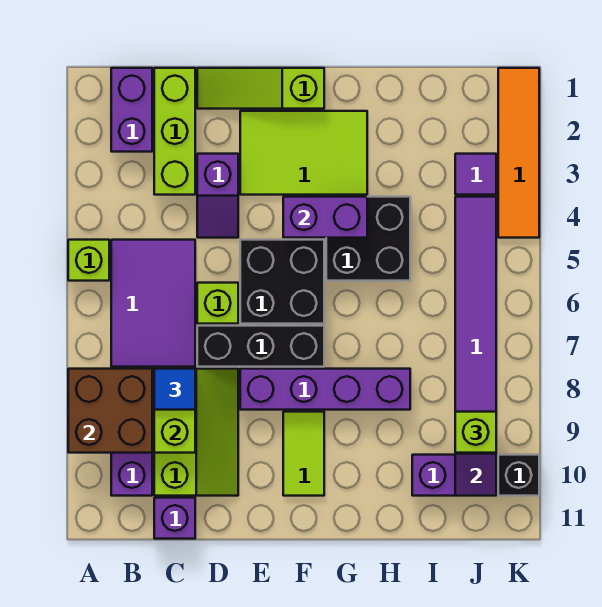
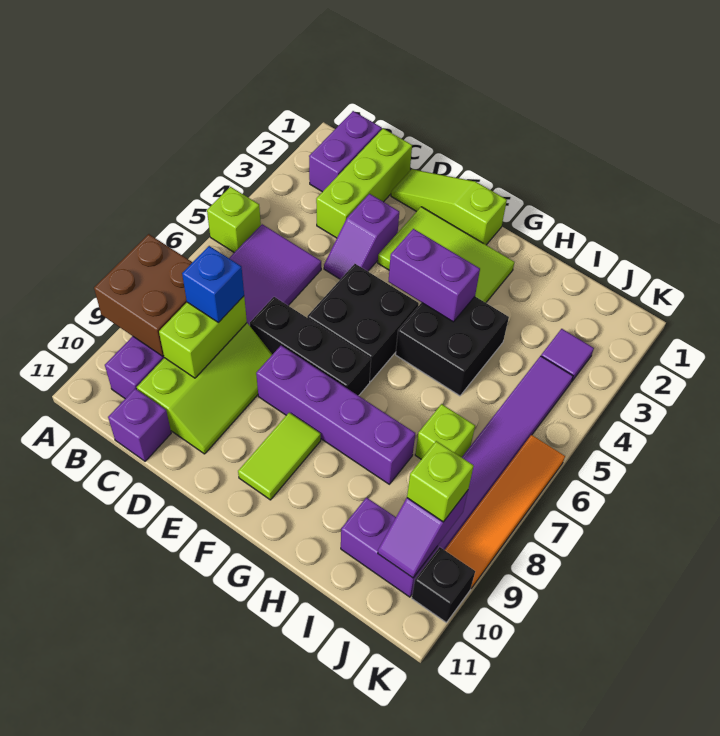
blue tile C8 level 3 -> blue brick C8 level 3
lime brick D6 level 1 -> lime brick I7 level 1
orange tile K1:K4 level 1 -> orange tile K6:K9 level 1

